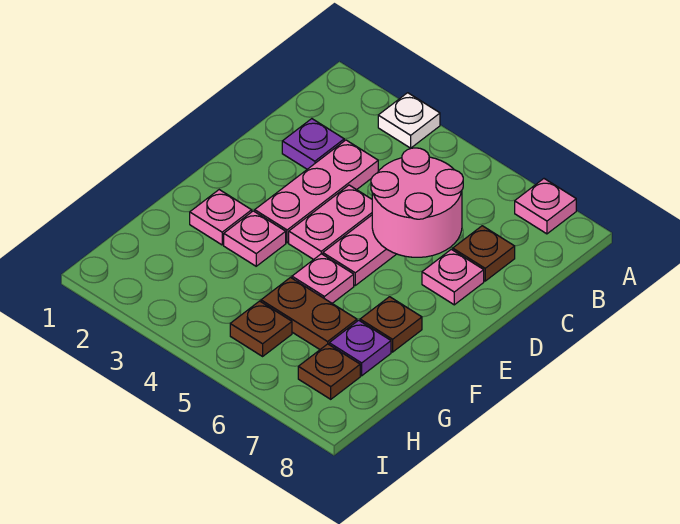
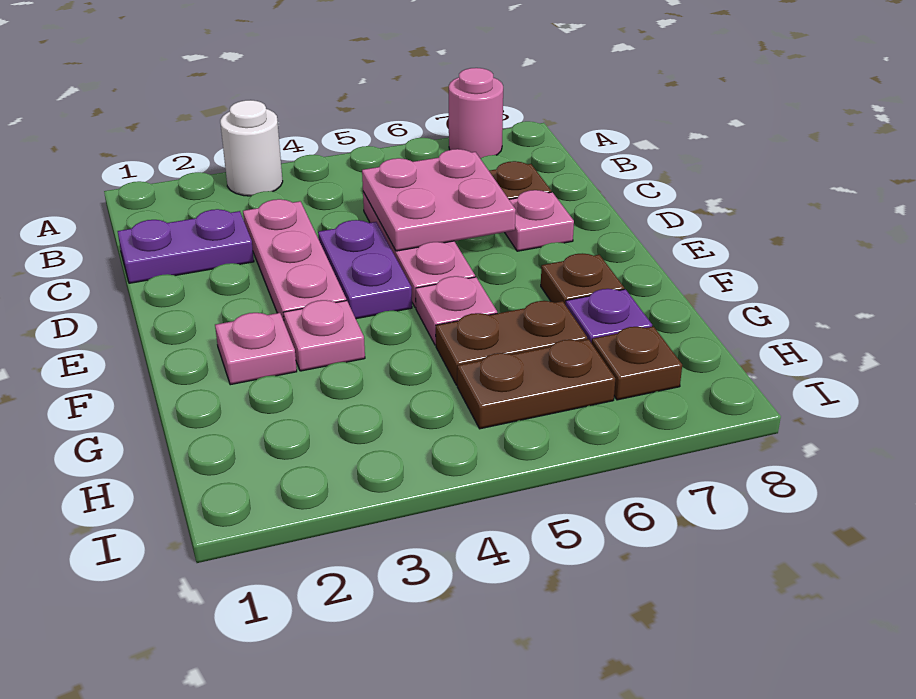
white plate A3 level 1 -> white round brick A3 level 1
pink plate A7 level 1 -> pink round brick A7 level 1
purple plate C2 level 1 -> purple plate C1:C2 level 1
pink round brick C5:D6 level 2 -> pink plate C5:D6 level 2
pink plate D4:E4 level 1 -> purple plate D4:E4 level 1
brown plate H5 level 1 -> brown plate H5:H6 level 1

